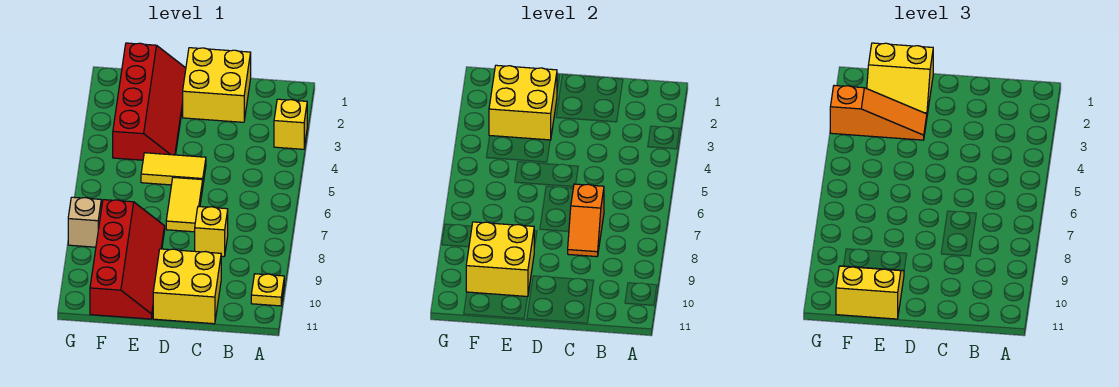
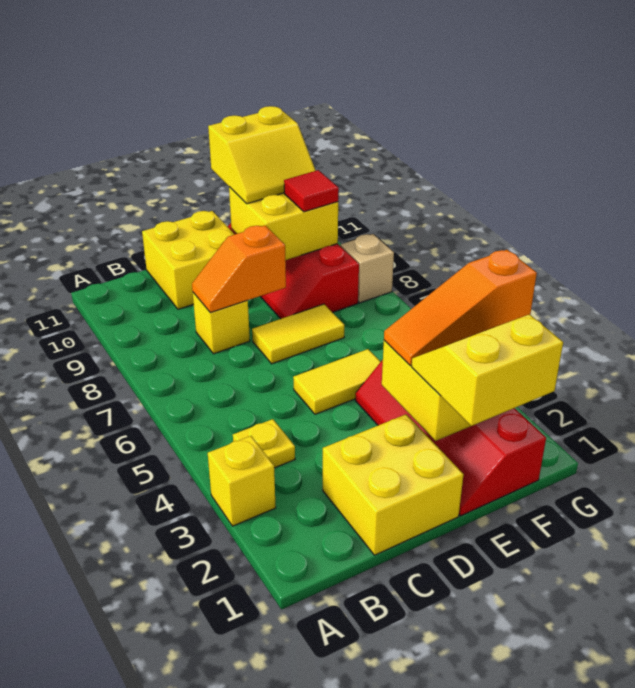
yellow plate A10 level 1 -> yellow plate B4 level 1
orange slope C7:C8 level 2 top 7 -> orange slope C8:D8 level 2 top D
yellow tile D6:D7 level 1 -> yellow tile D7:E7 level 1
none -> red tile F9 level 3

